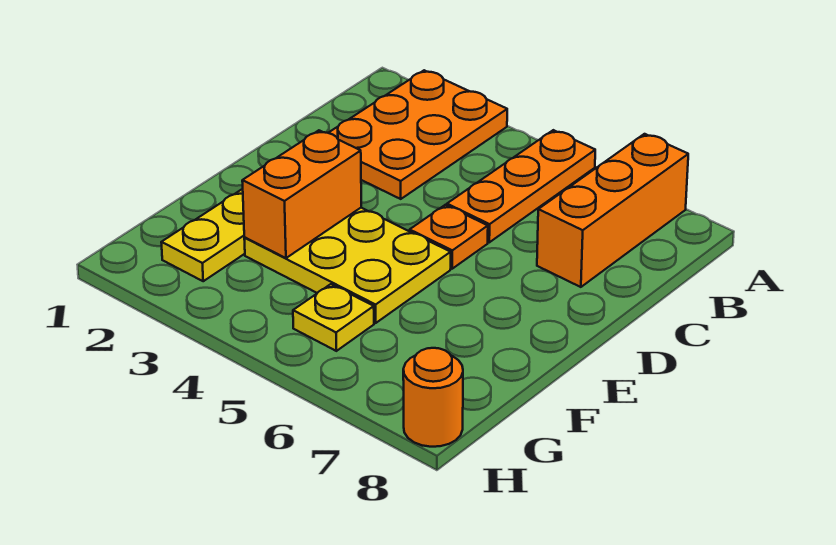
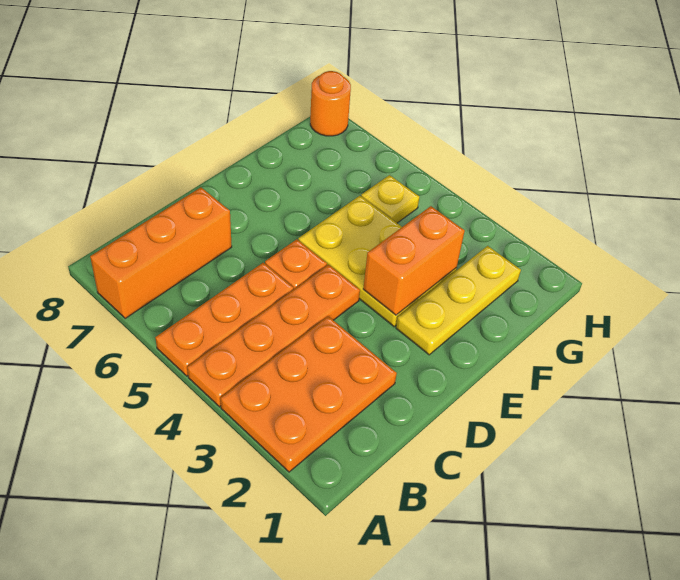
none -> orange plate A4:D4 level 1

